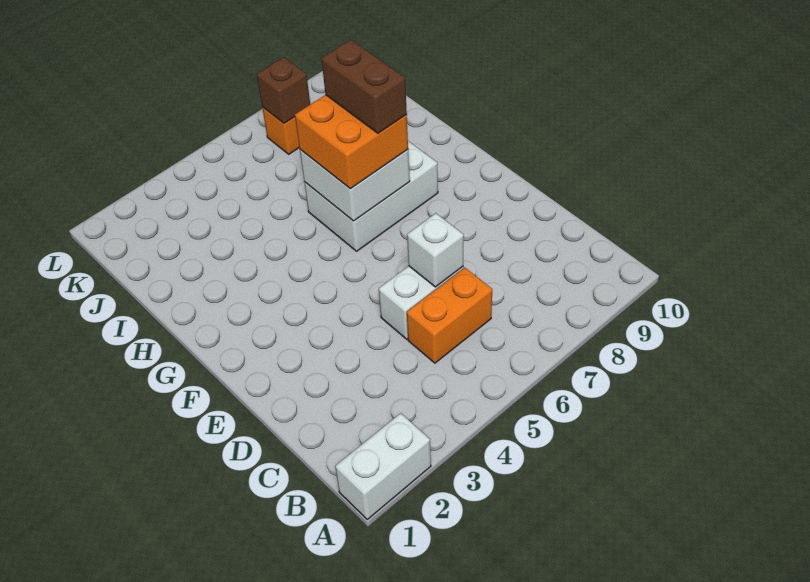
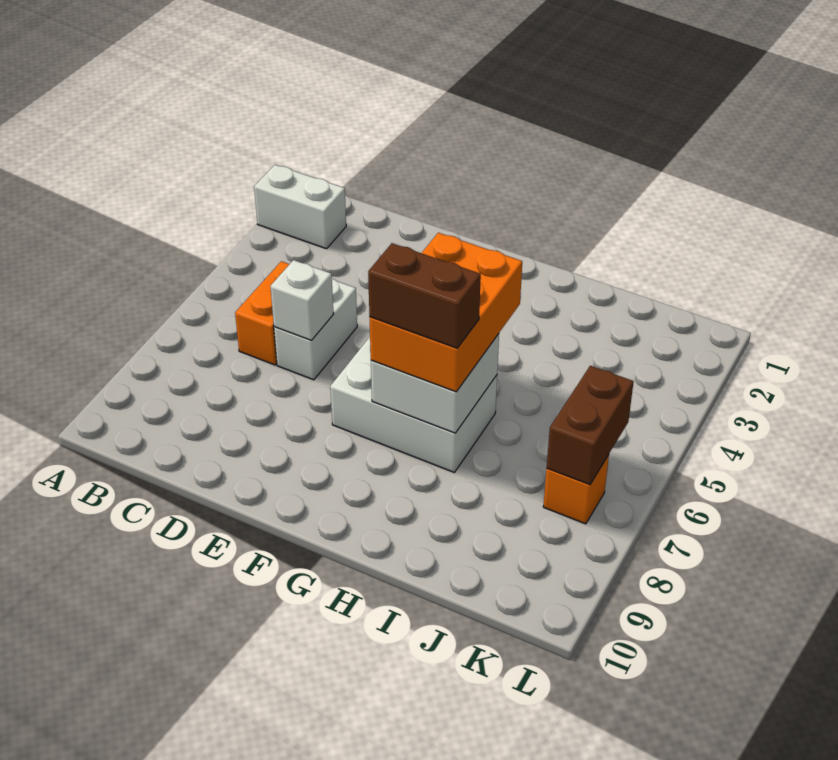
white brick A1:A2 level 1 -> white brick A2:B2 level 1
white brick G6:H8 level 1 -> white brick F6:H7 level 1
orange brick G6:H7 level 3 -> orange brick G5:H7 level 3
brown brick K7 level 2 -> brown brick K6:K7 level 2

